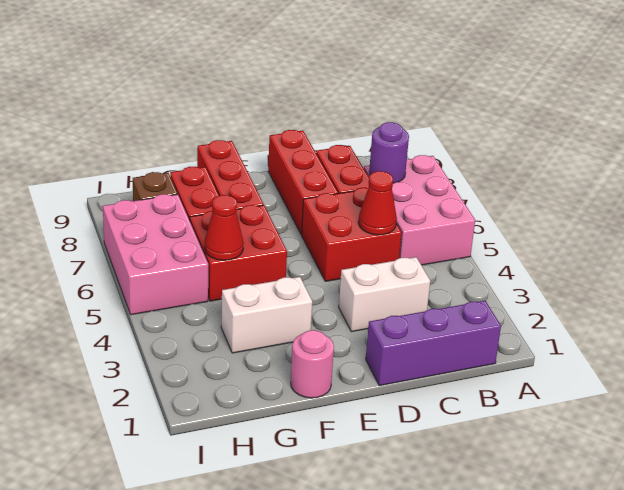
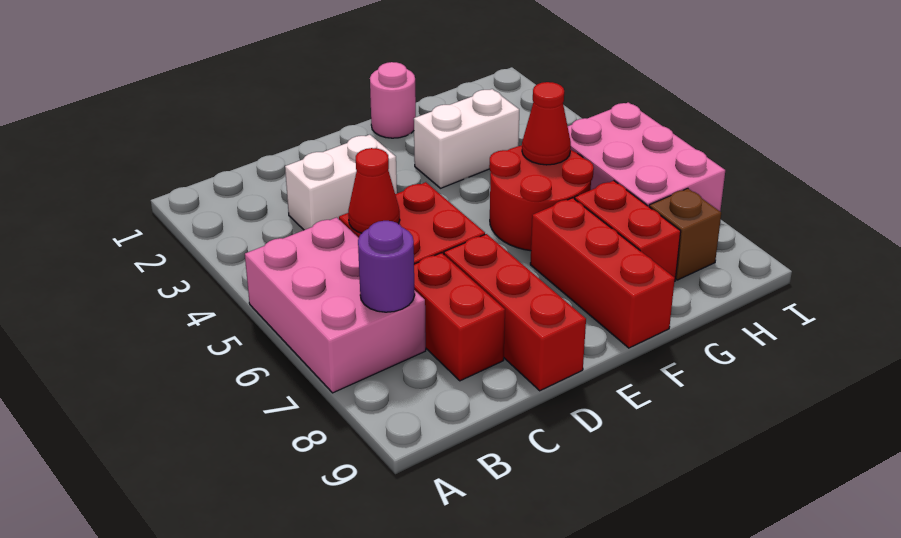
purple brick B1:D1 level 1 -> none
red brick F5:G6 level 1 -> red round brick F5:G6 level 1

